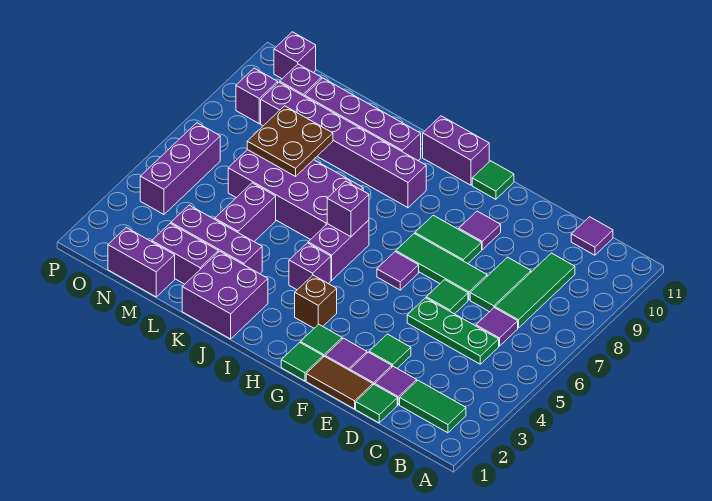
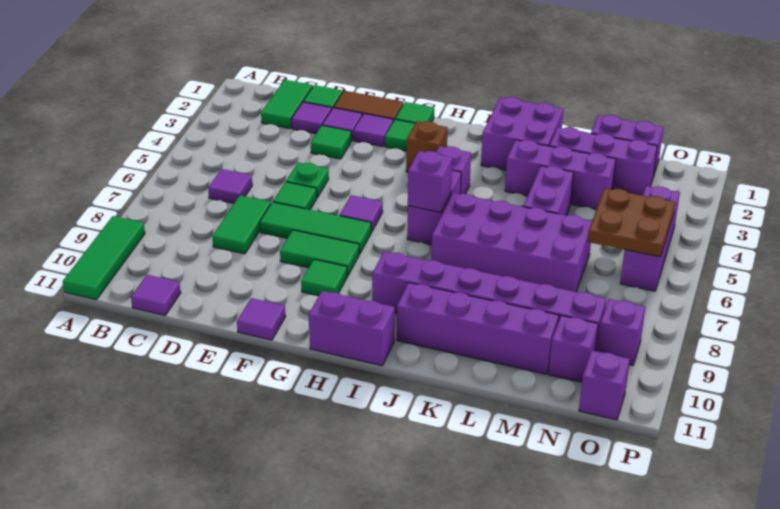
green tile B2:C2 level 1 -> green tile C1:C2 level 1
green plate C5:E5 level 1 -> green plate E5 level 1
green tile C7:C9 level 1 -> green tile A9:A11 level 1
purple tile F9 level 1 -> purple tile F11 level 1
green tile G11 level 1 -> green tile G9 level 1
purple brick L2:M2 level 1 -> purple brick L2:N2 level 1
brown plate L7:M8 level 2 -> brown plate N5:O6 level 2

